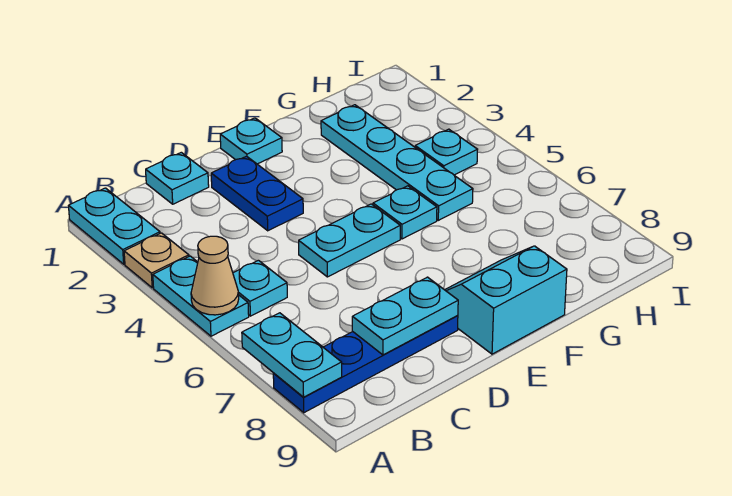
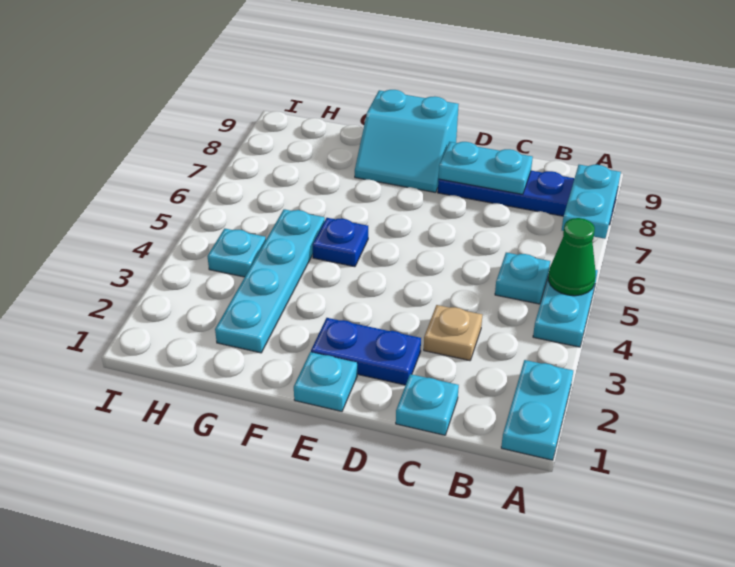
tan plate A3 level 1 -> tan plate C3 level 1
tan cone A5 level 2 -> green cone A5 level 2
blue plate D2:D3 level 1 -> blue plate D2:E2 level 1
cyan plate D5:E5 level 1 -> none
cyan plate F5 level 1 -> blue plate F5 level 1

